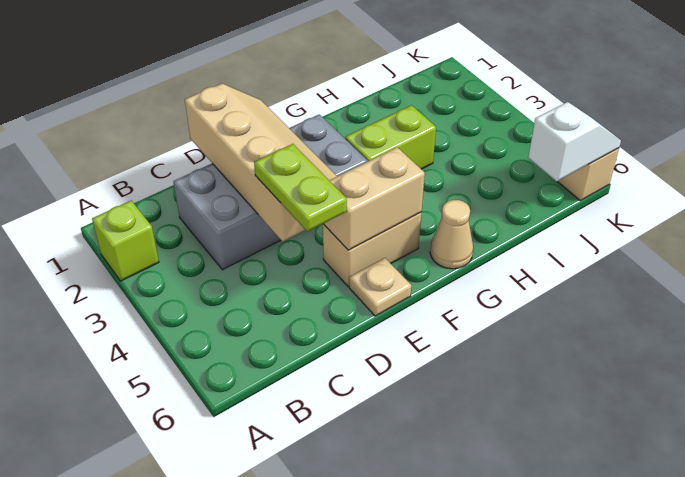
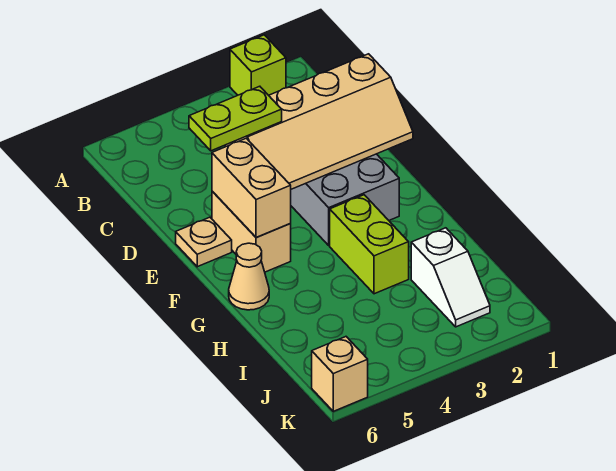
white slope J6:K6 level 2 top J -> white slope I2:J2 level 1 top I

